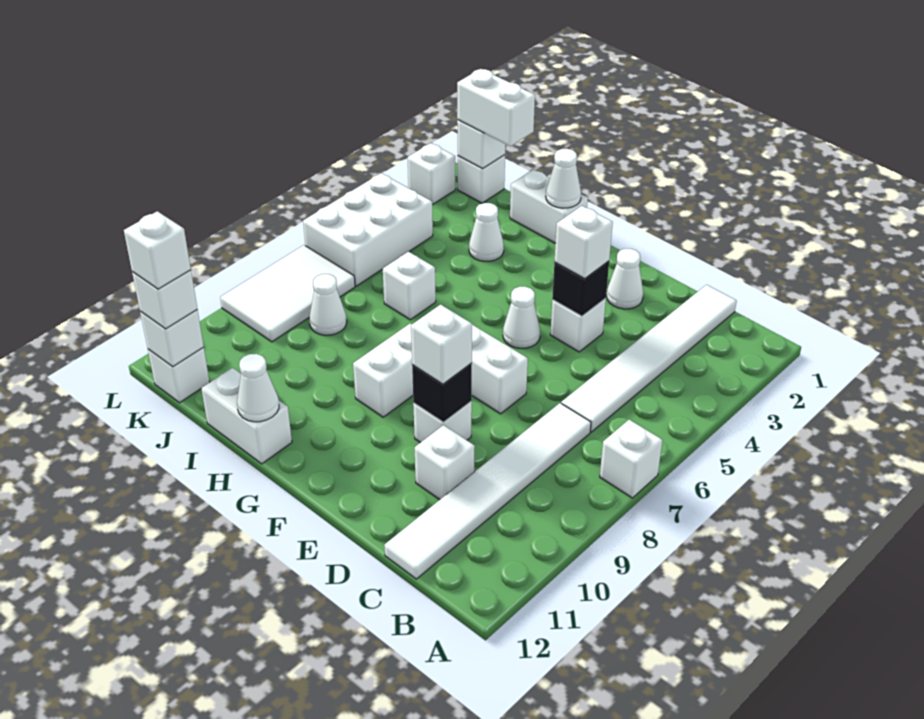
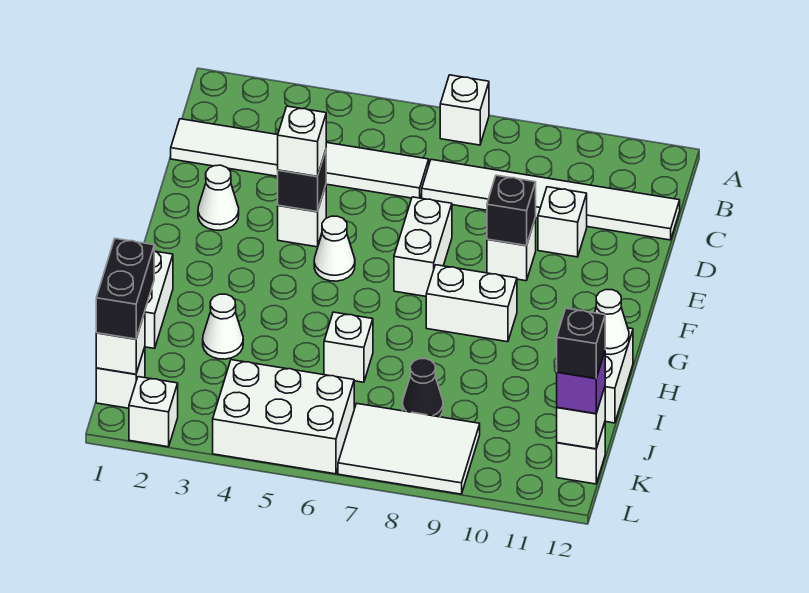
white brick E9 level 3 -> none
white cone H1 level 2 -> none
white brick J1:K1 level 3 -> black brick J1:K1 level 3
white cone J8 level 1 -> black cone J8 level 1
white brick K12 level 3 -> purple brick K12 level 3
white brick K12 level 4 -> black brick K12 level 4

